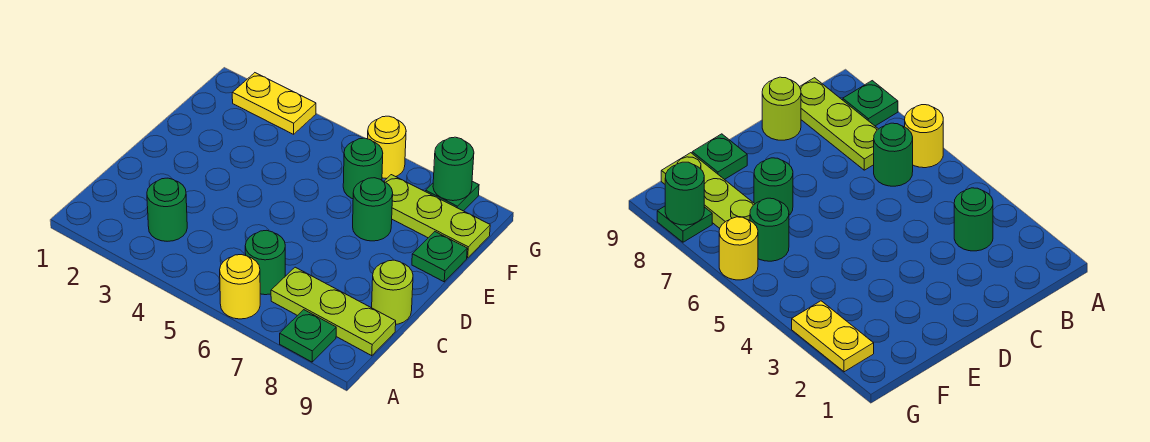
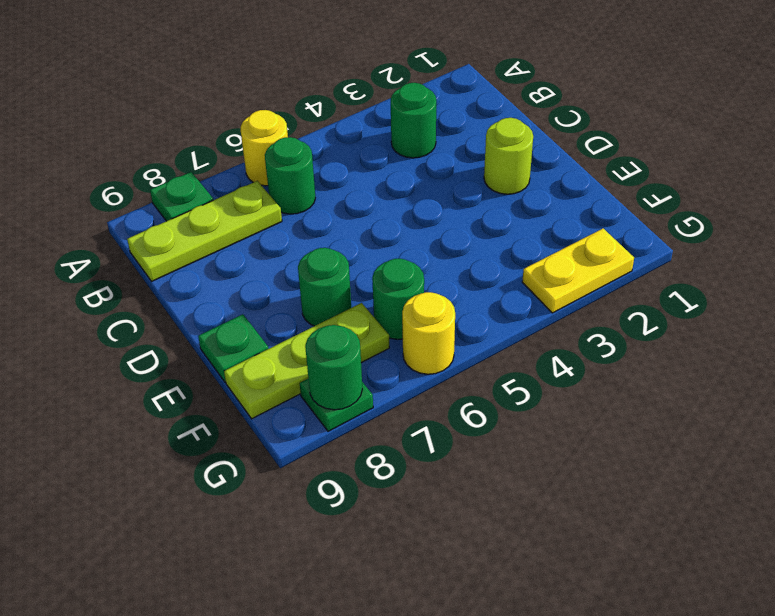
lime round brick C9 level 1 -> lime round brick D2 level 1

